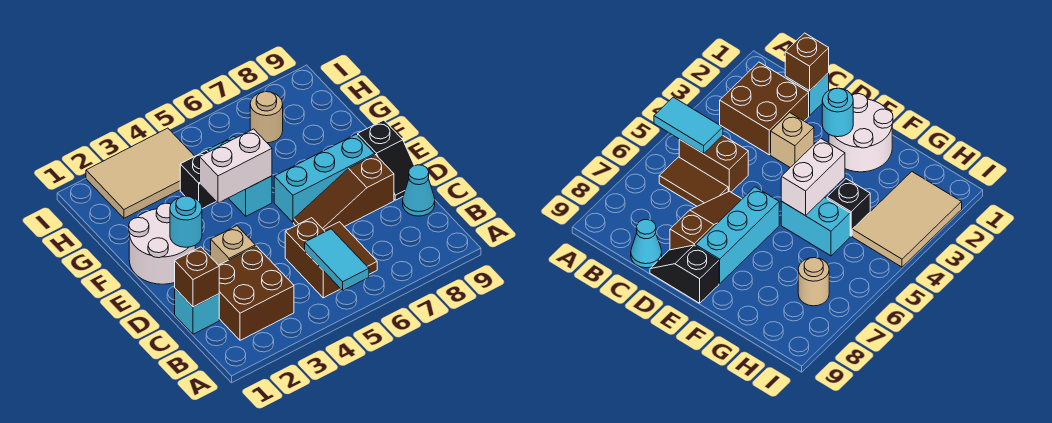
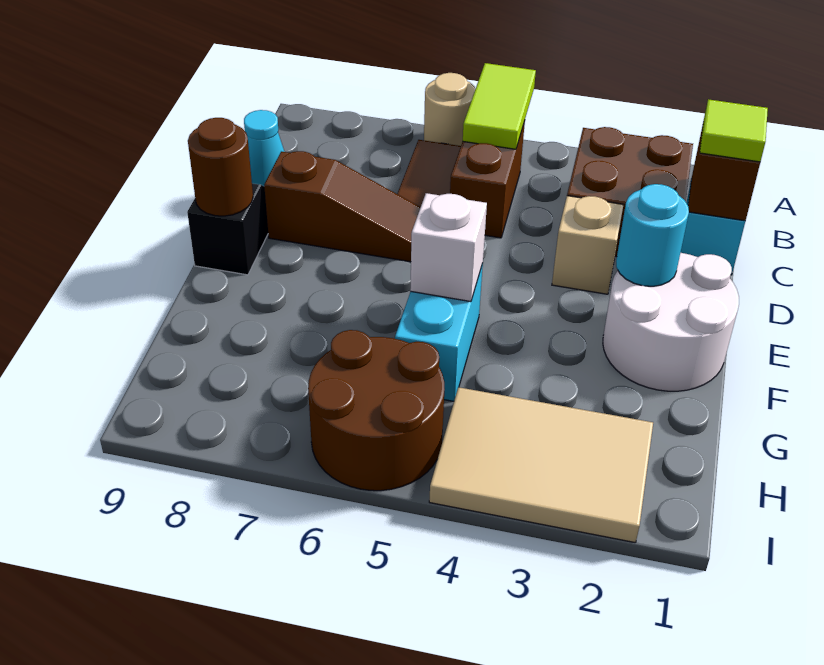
cyan tile A5:B5 level 2 -> lime tile A5:B5 level 2
none -> lime tile C1 level 3
cyan brick E6:E8 level 1 -> none
none -> brown round brick E9 level 2
white brick F4:F5 level 2 -> white brick F5 level 2
black brick G4 level 1 -> none
none -> brown round brick H5:I6 level 1
tan round brick H7 level 1 -> tan round brick A6 level 1

